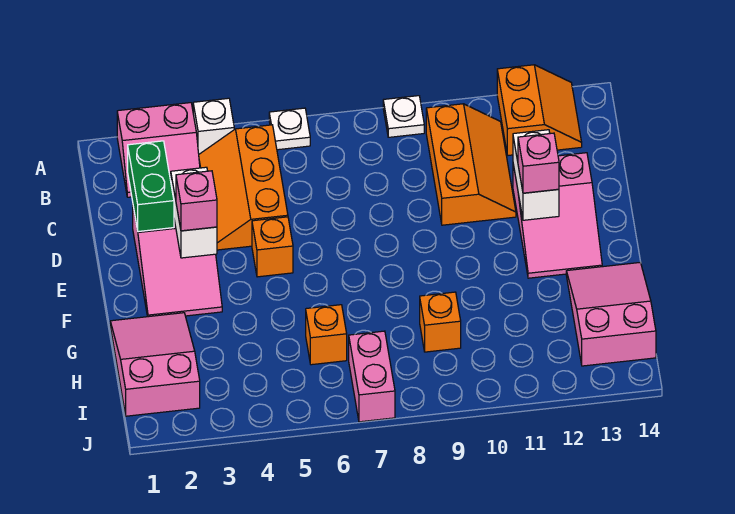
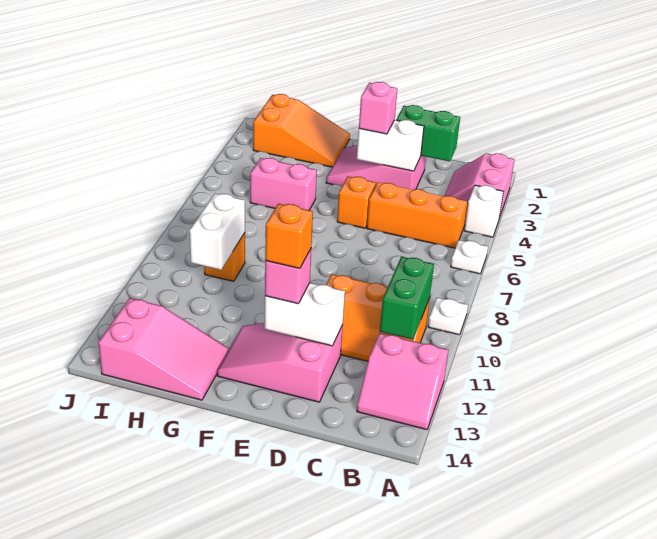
orange slope A12:B13 level 1 top 12 -> pink slope A12:B13 level 1 top 12
none -> green brick B10:B11 level 2
pink slope G1:I2 level 1 top I -> orange slope G1:I2 level 1 top I
orange brick H6 level 1 -> orange brick E12 level 4
none -> white brick H9:H10 level 2
pink brick I7:J7 level 1 -> pink brick G5:H5 level 1

